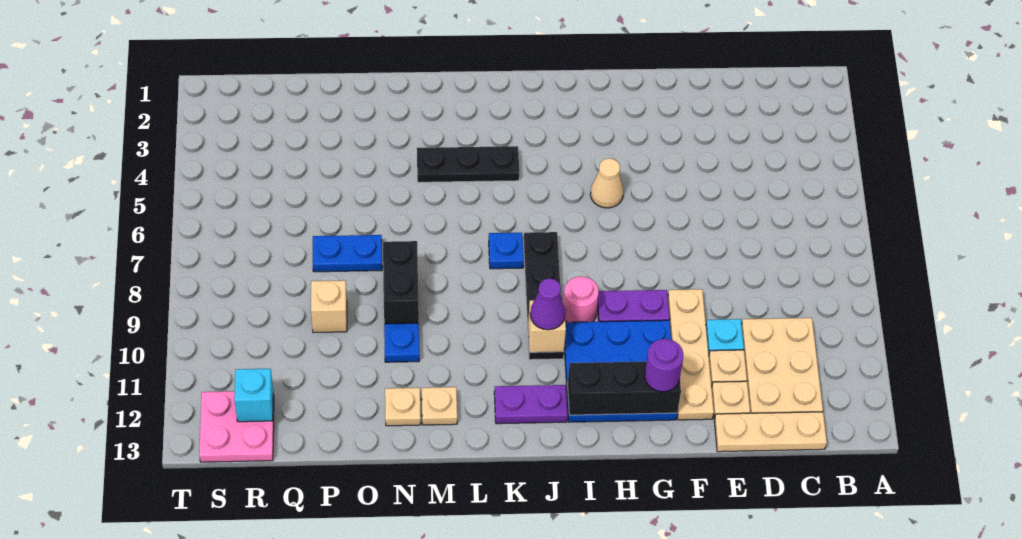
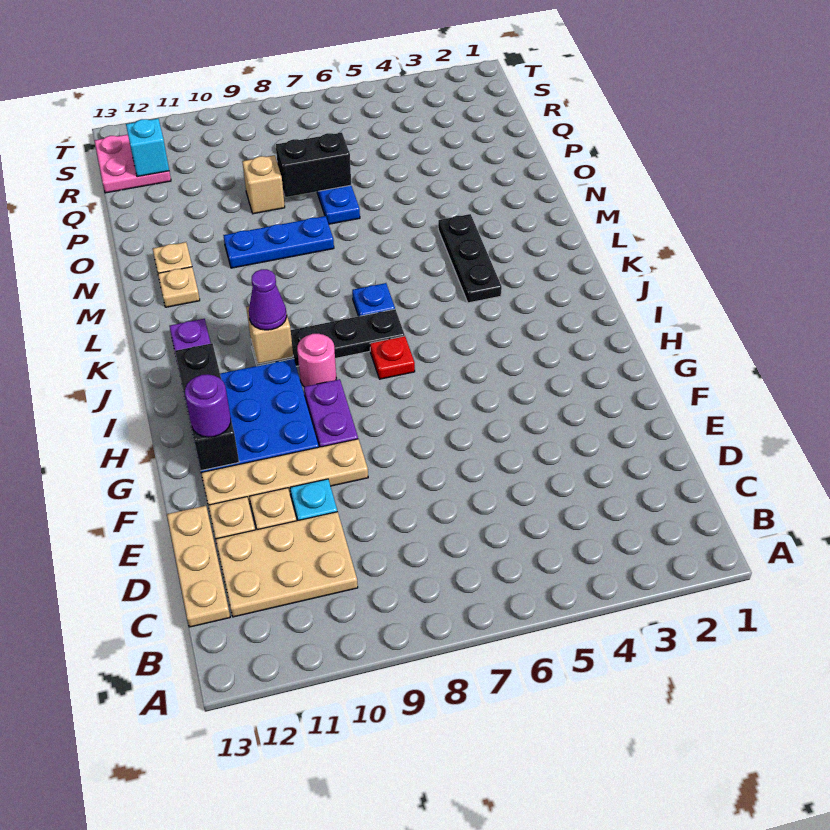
tan cone H5 level 1 -> none
none -> red plate I7 level 1
black brick N8:N9 level 2 -> black brick P7:P8 level 2

